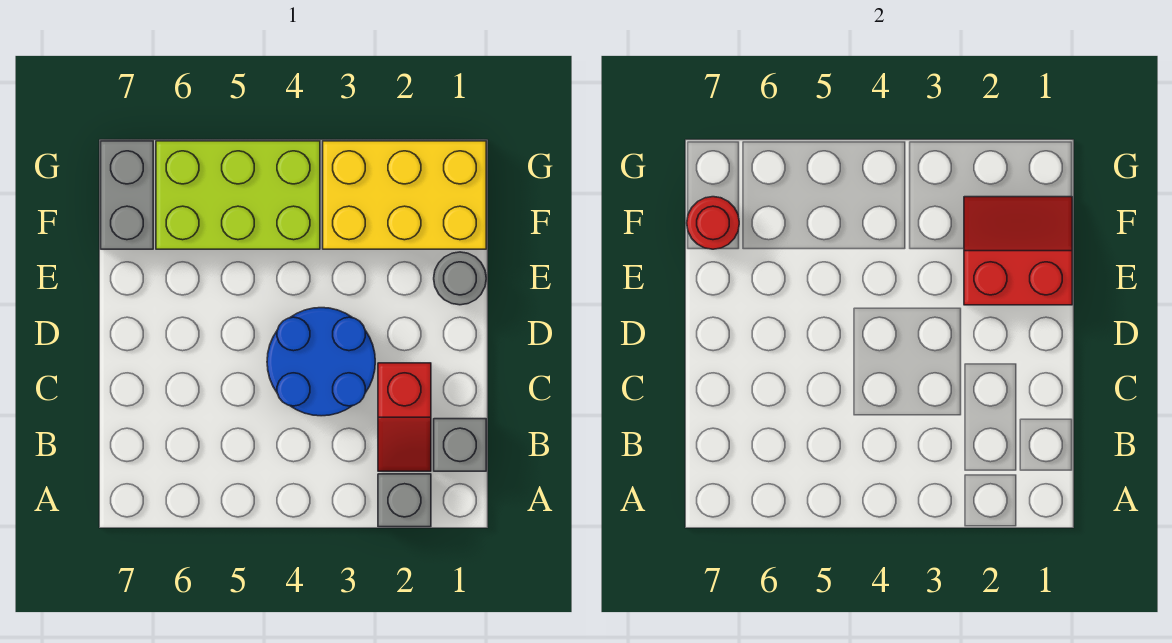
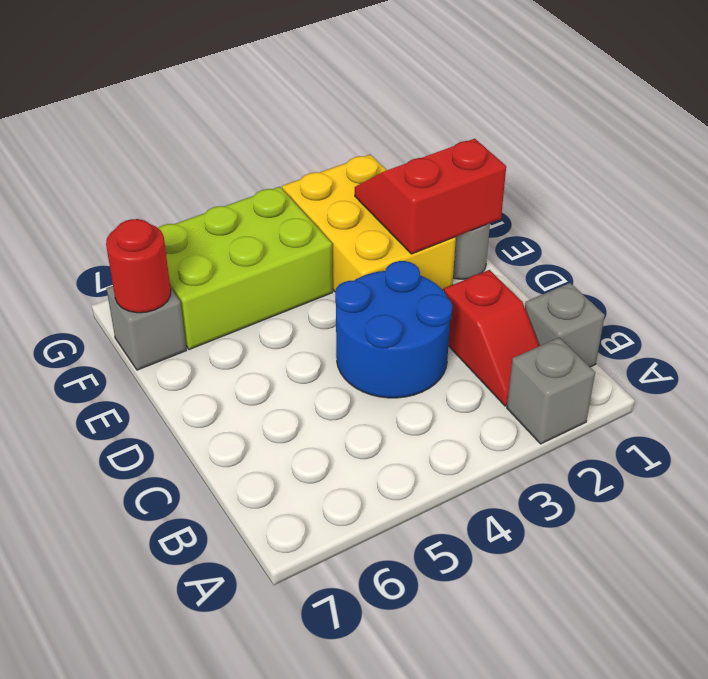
yellow brick F1:G3 level 1 -> yellow brick E2:G3 level 1
grey brick F7:G7 level 1 -> grey brick F7 level 1

